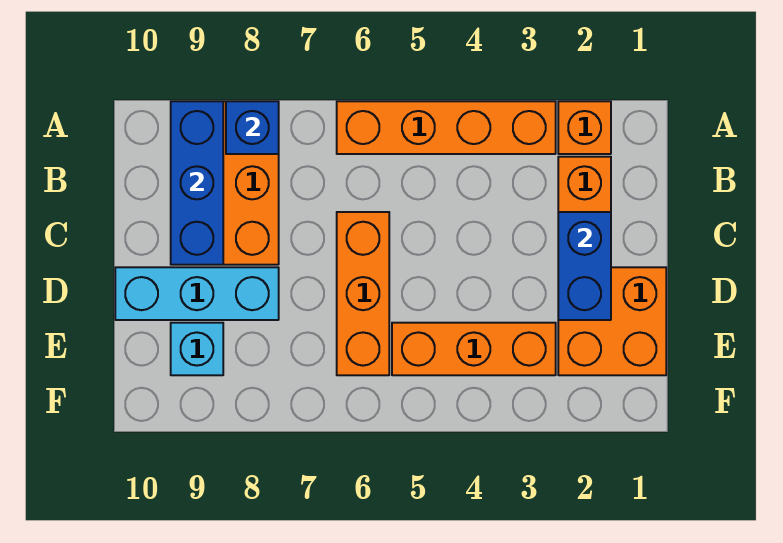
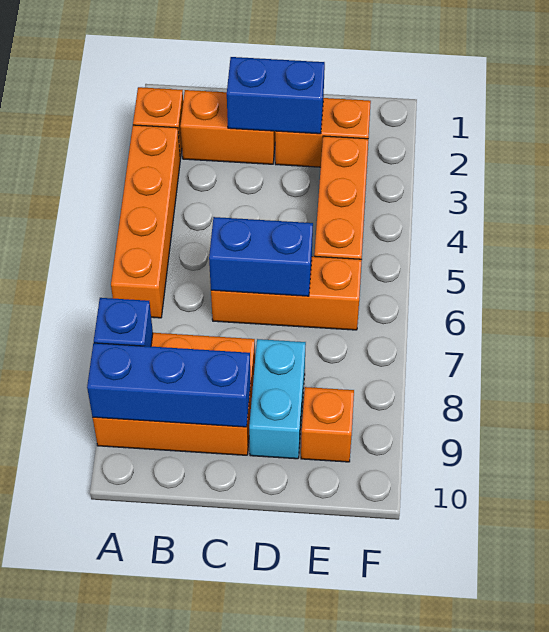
none -> blue brick C6:D6 level 2
orange brick D1:E2 level 1 -> orange brick D2:E2 level 1
cyan brick D8:D10 level 1 -> cyan brick D8:D9 level 1
cyan brick E9 level 1 -> orange brick E9 level 1

